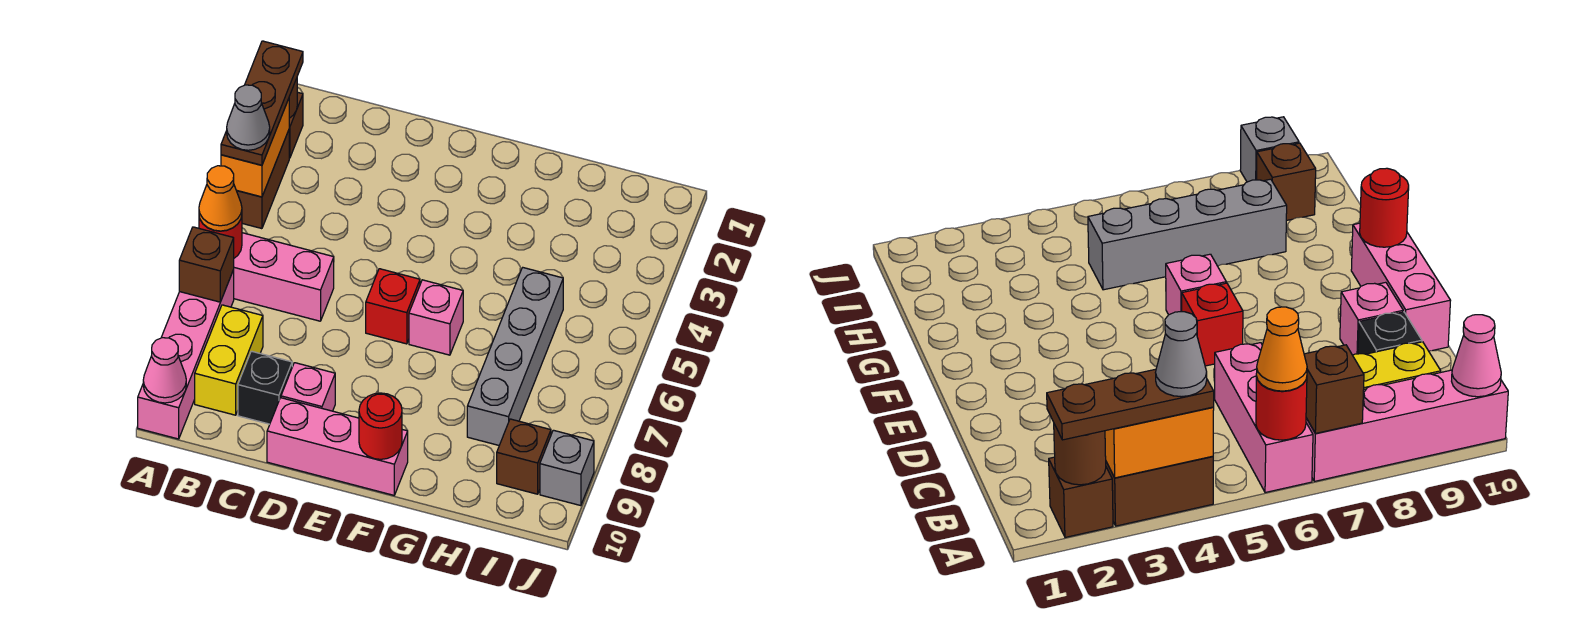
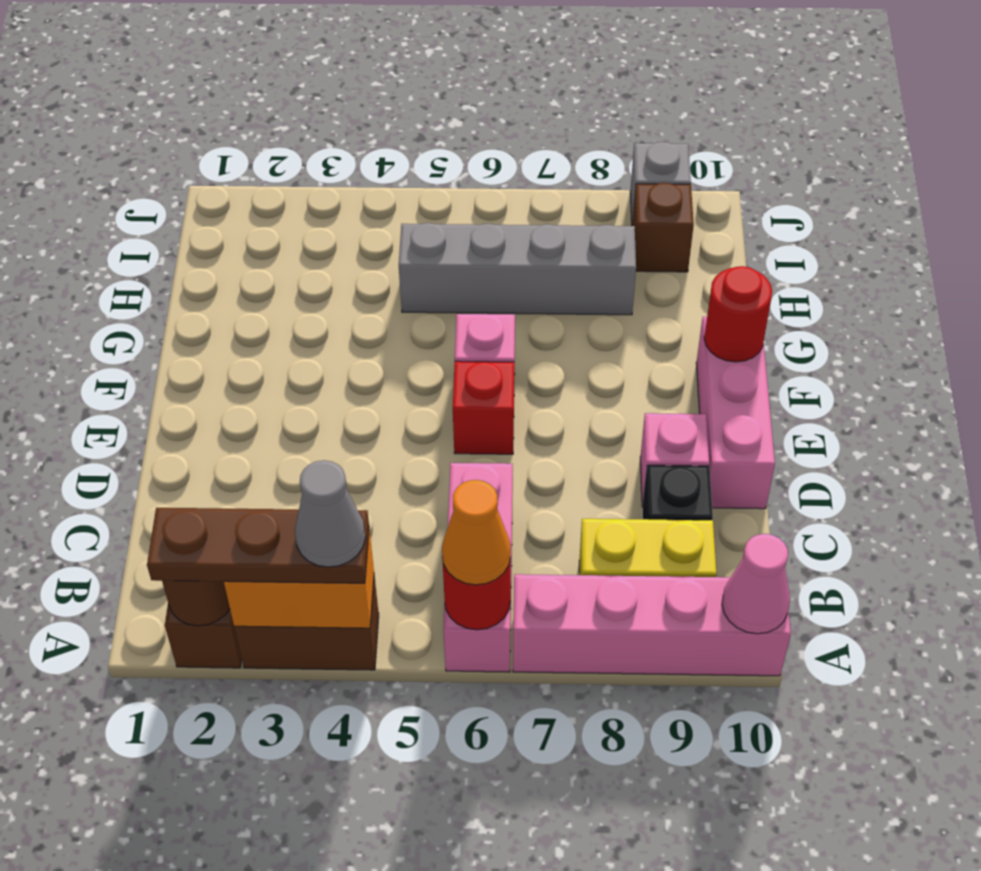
brown brick A7 level 2 -> none

